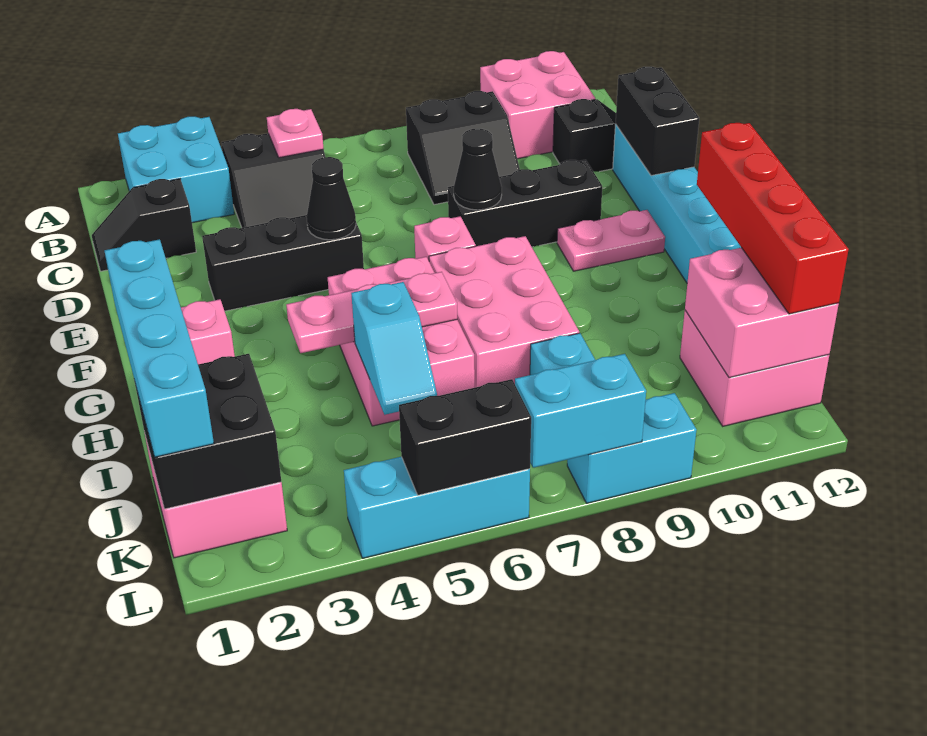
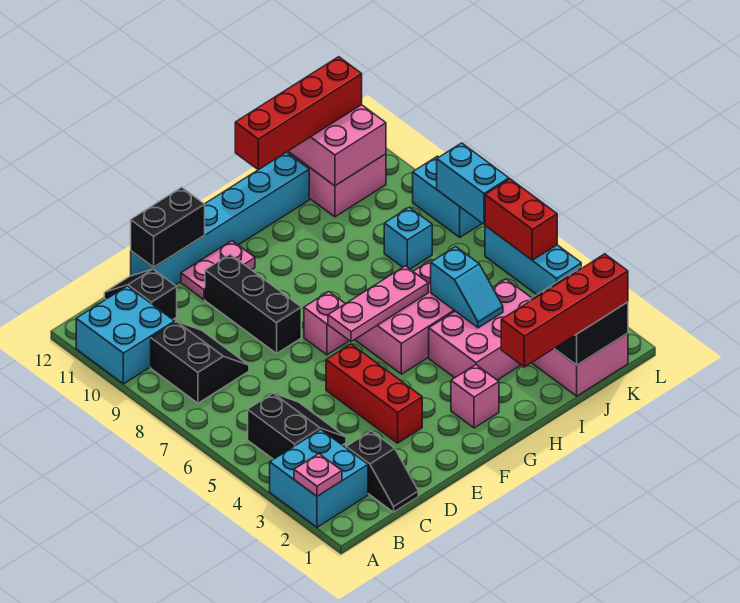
pink brick A10:B11 level 1 -> cyan brick A10:B11 level 1
pink plate B5 level 2 -> pink plate A2 level 2
black brick E3:E5 level 1 -> red brick E3:E5 level 1
black cone E5 level 2 -> none
black cone E8 level 2 -> none
pink plate F10:F11 level 1 -> pink plate E11:F11 level 1
pink brick G7:I8 level 1 -> pink brick H3:J4 level 1
cyan brick H1:K1 level 3 -> red brick H1:K1 level 3
pink plate H4:H6 level 2 -> pink plate F6:H6 level 2
cyan slope I5:J5 level 2 top I -> cyan slope I4:I5 level 2 top 5
black brick L5:L6 level 2 -> red brick L5:L6 level 2

